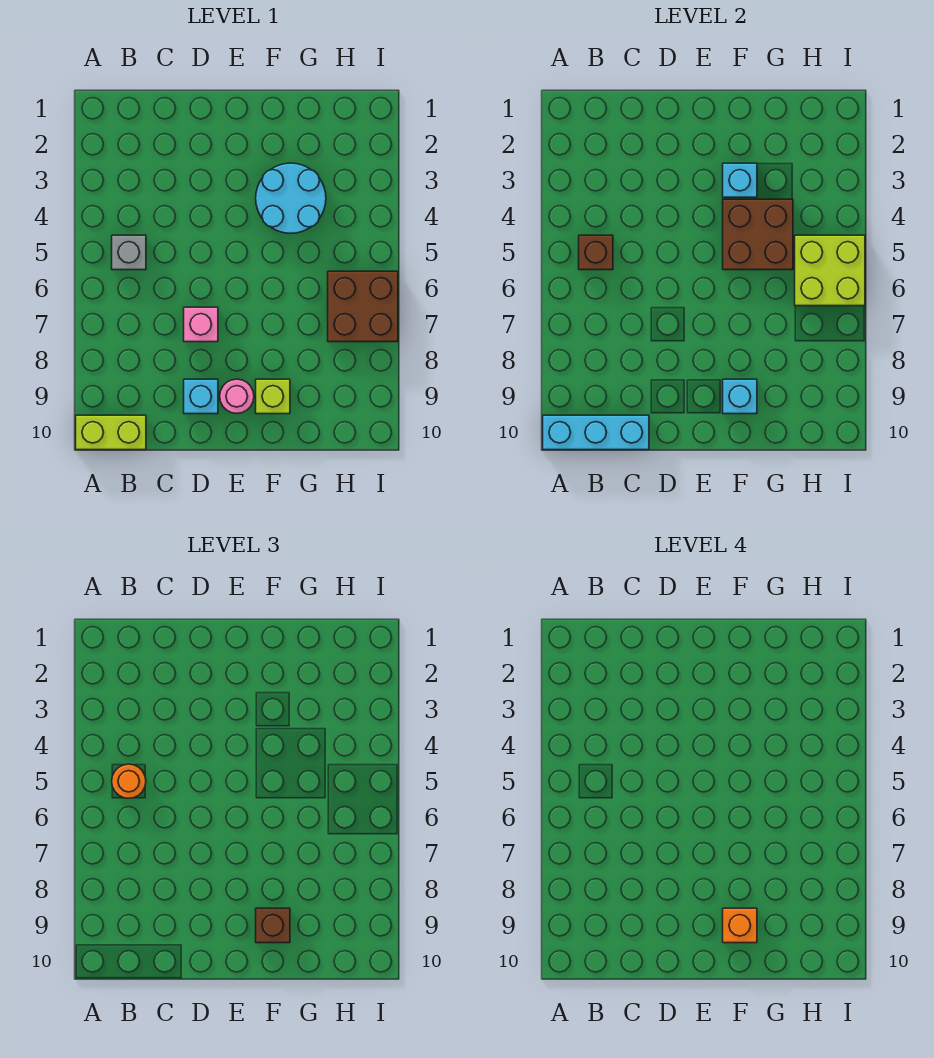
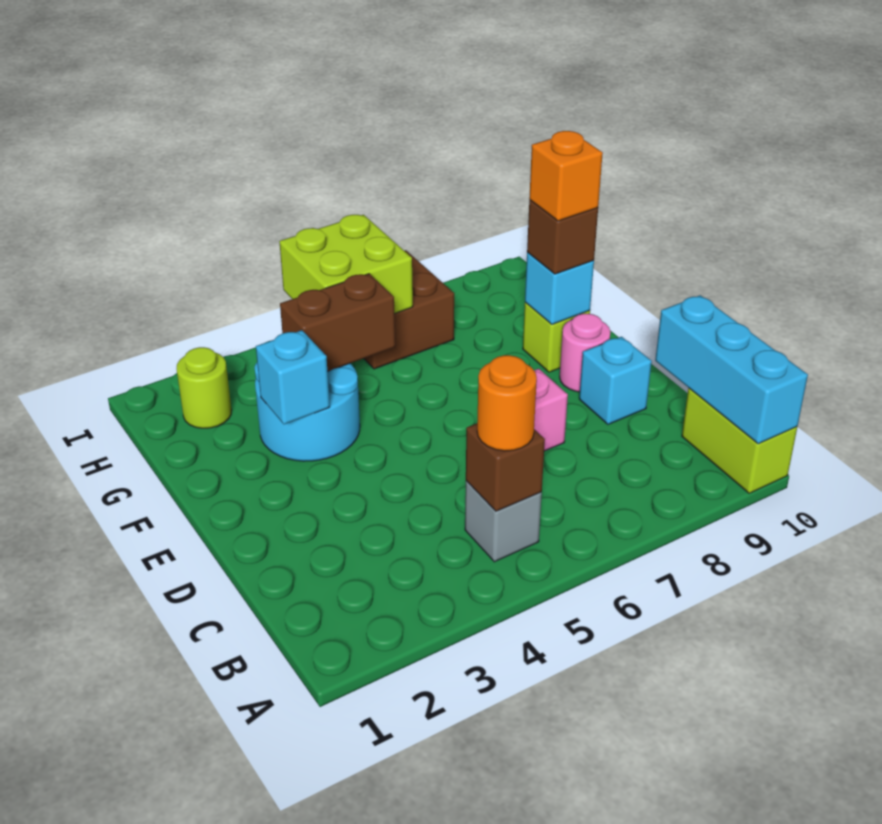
brown brick F4:G5 level 2 -> brown brick G4:G5 level 2
none -> lime round brick H2 level 1

